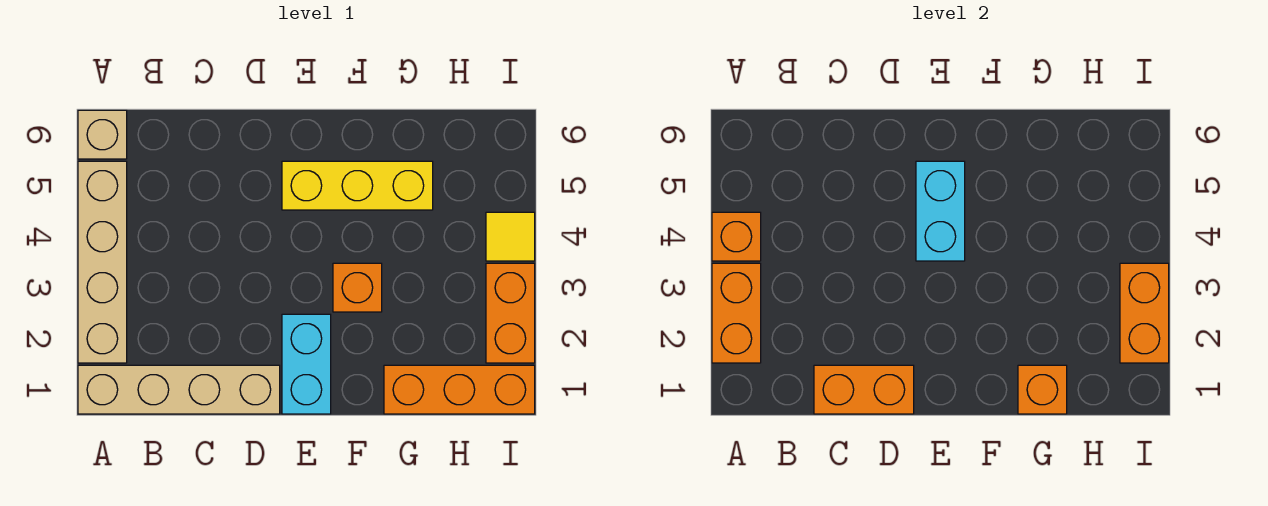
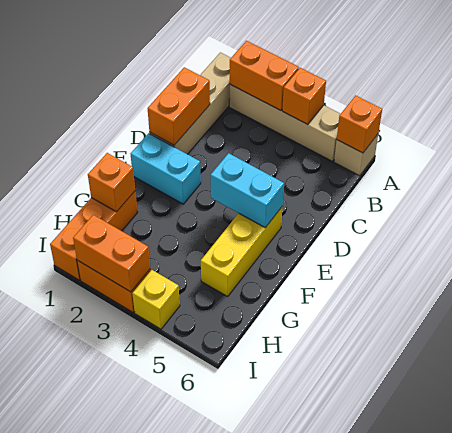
orange brick F3 level 1 -> orange brick A6 level 2
yellow tile I4 level 1 -> yellow brick I4 level 1

